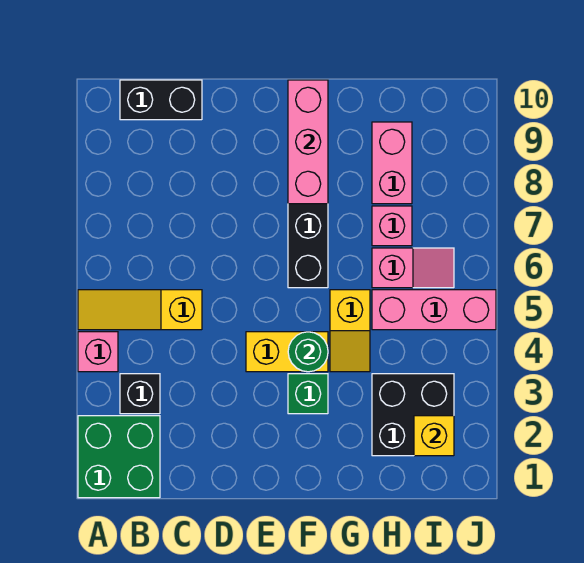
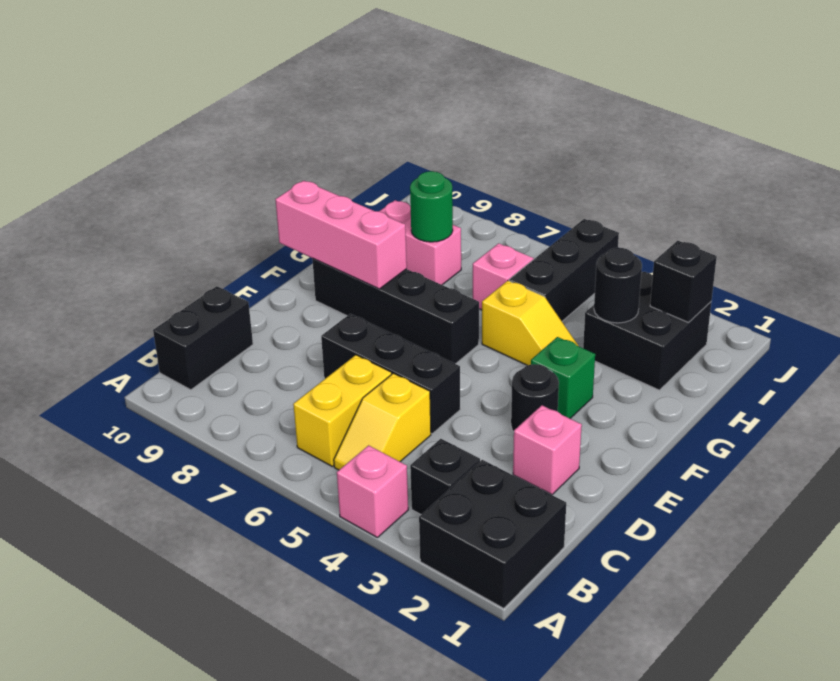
green brick A1:B2 level 1 -> black brick A1:B2 level 1
yellow slope A5:C5 level 1 top C -> yellow slope B5:C5 level 1 top C
none -> black brick D5:D7 level 1
none -> black round brick E3 level 1
yellow brick E4:F4 level 1 -> yellow brick B6:C6 level 1
green round brick F4 level 2 -> green round brick H8 level 2
none -> black round brick H3 level 2
pink brick H5:J5 level 1 -> black brick H5:J5 level 1
pink brick H7 level 1 -> pink brick D2 level 1
yellow brick I2 level 2 -> black brick I2 level 2

